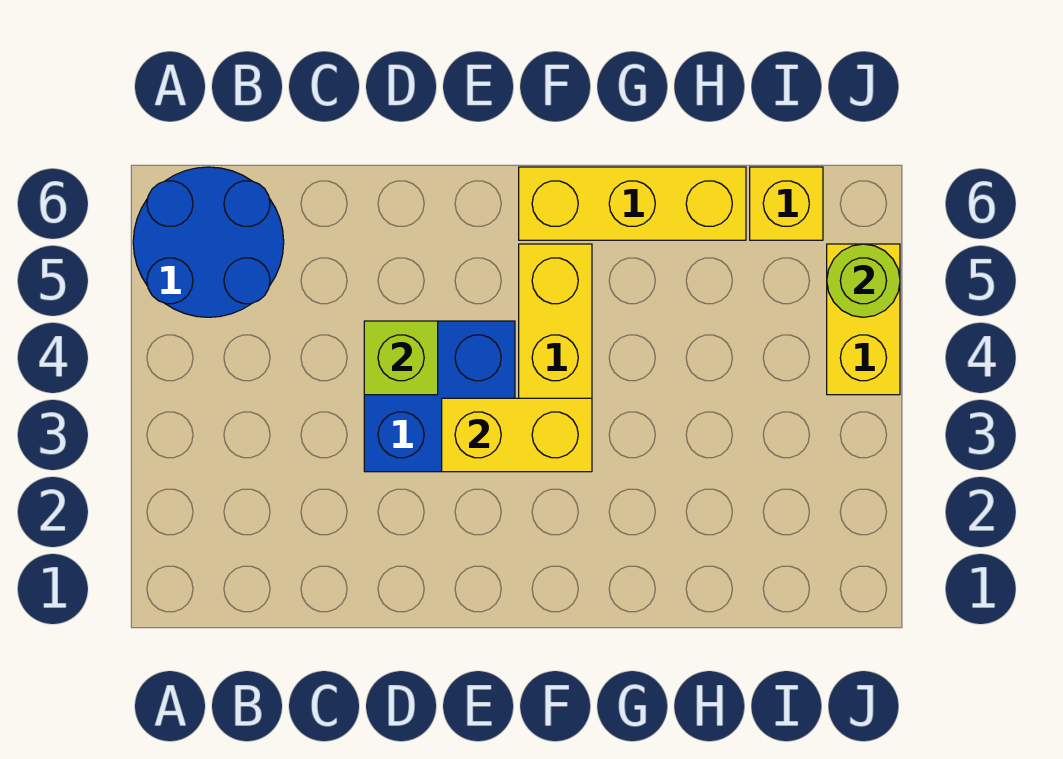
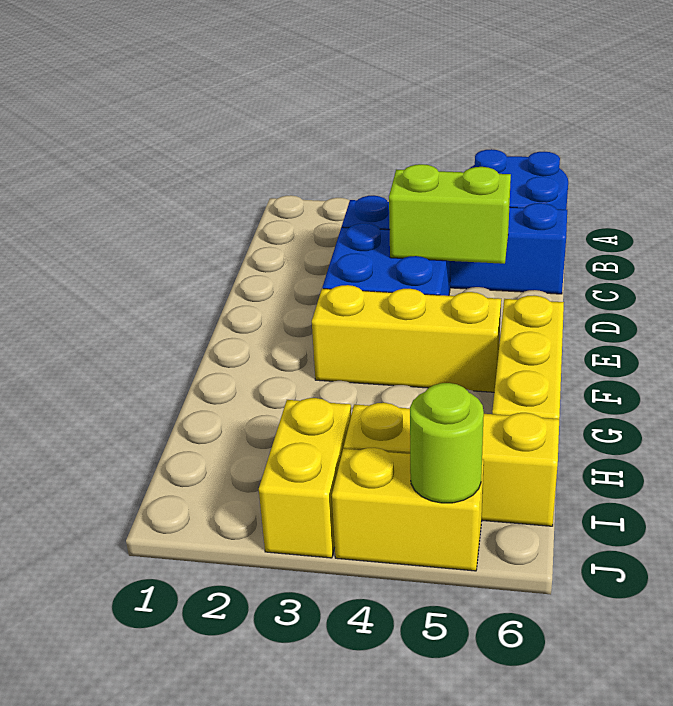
none -> blue brick C3:C6 level 1
lime brick D4 level 2 -> lime brick D4:D5 level 2
yellow brick E3:F3 level 2 -> yellow brick I3:J3 level 1
yellow brick I6 level 1 -> yellow brick I4:I6 level 1

